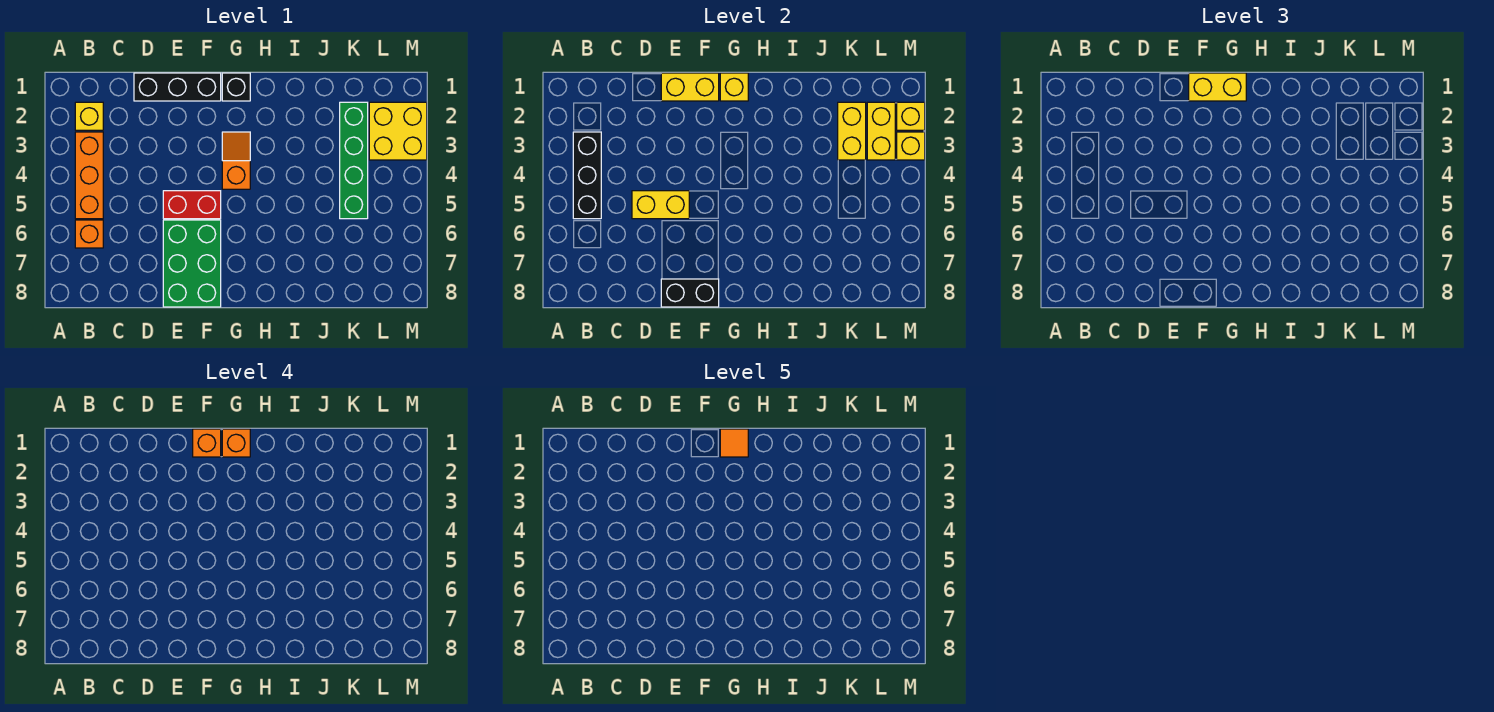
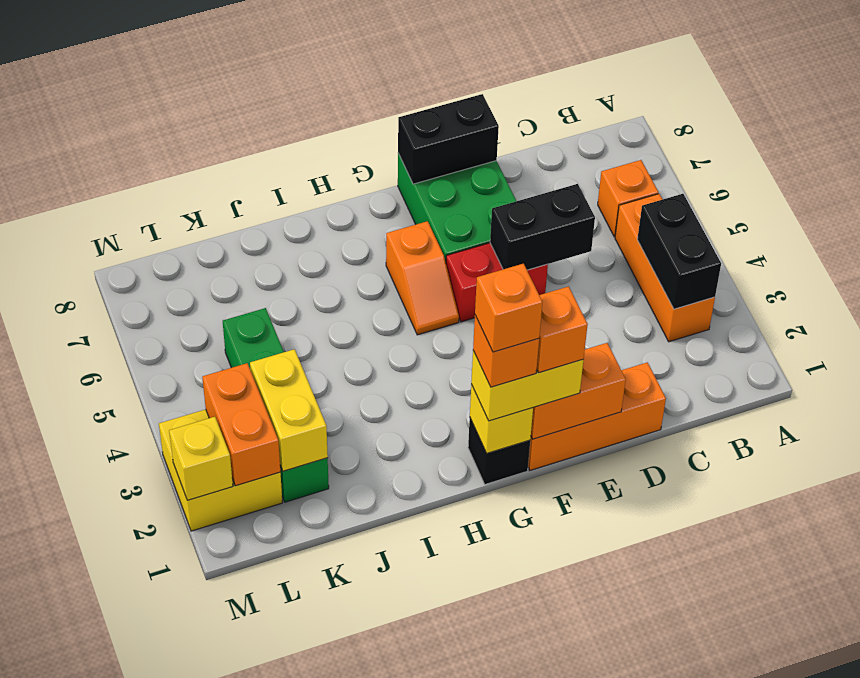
yellow brick B2 level 1 -> none
black brick B3:B5 level 2 -> black brick B3:B4 level 2
black brick D1:F1 level 1 -> orange brick D1:F1 level 1
yellow brick D5:E5 level 2 -> black brick D5:E5 level 2
yellow brick E1:F1 level 2 -> orange brick E1:F1 level 2
orange tile G1 level 5 -> orange brick G1 level 5
orange slope G3:G4 level 1 top 4 -> orange slope G5:G6 level 1 top 6
yellow brick L2:L3 level 2 -> orange brick L2:L3 level 2
yellow brick M3 level 2 -> none

